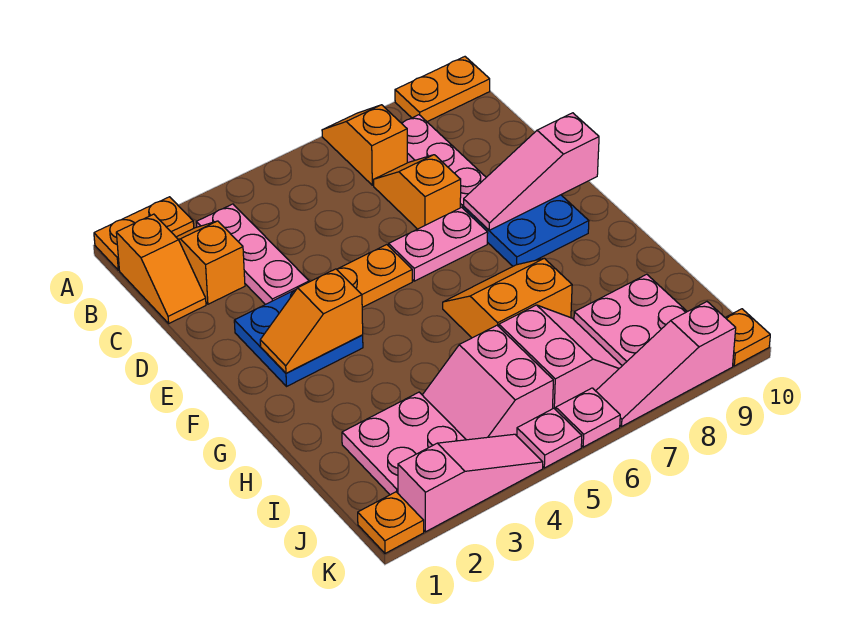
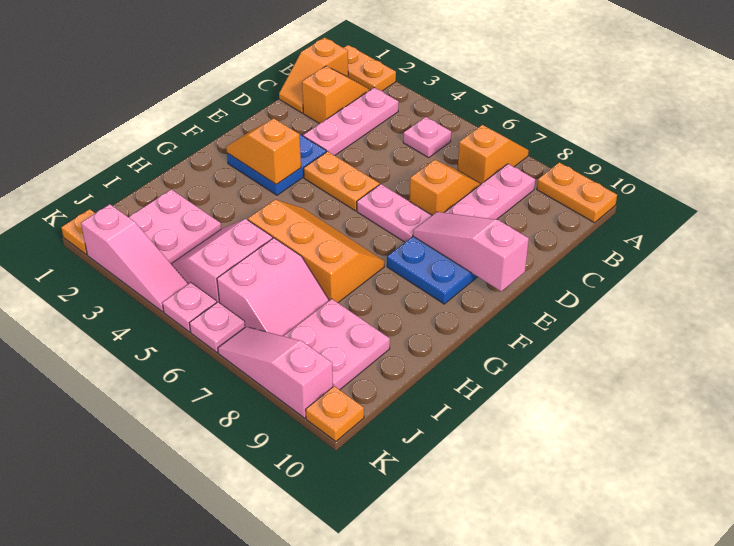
none -> pink plate B5 level 1
orange slope G6:H7 level 1 top H -> orange slope G5:H7 level 1 top H

